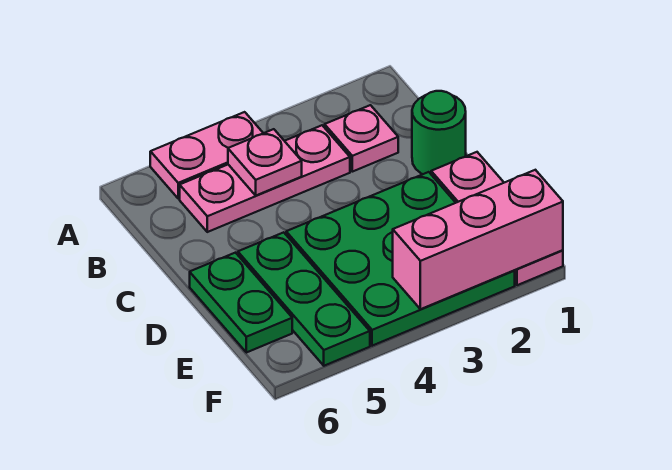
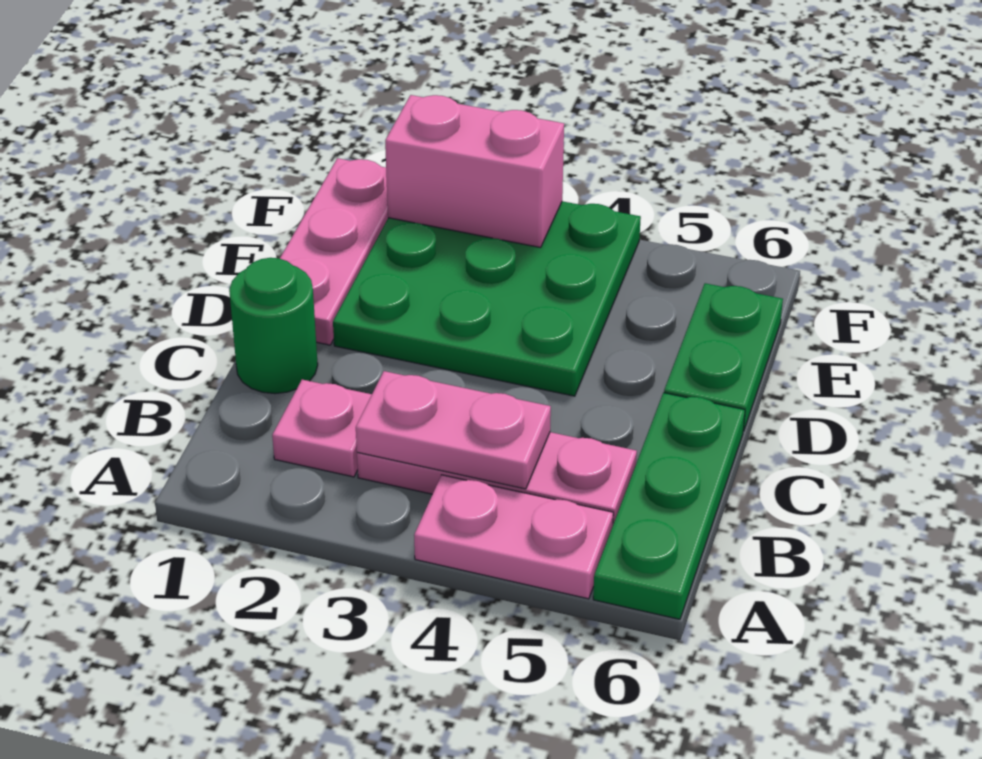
pink plate B4 level 2 -> pink plate B3:B4 level 2
green plate D5:F5 level 1 -> green plate A6:C6 level 1
pink brick F1:F3 level 2 -> pink brick F2:F3 level 2

